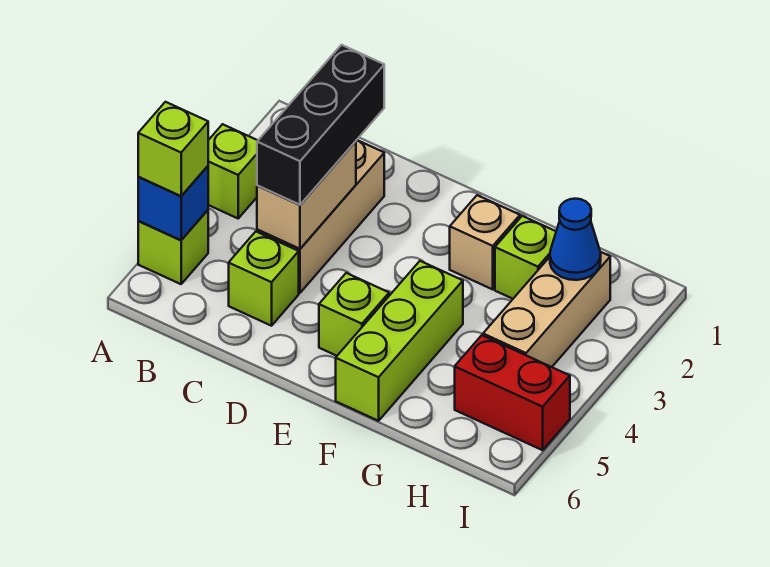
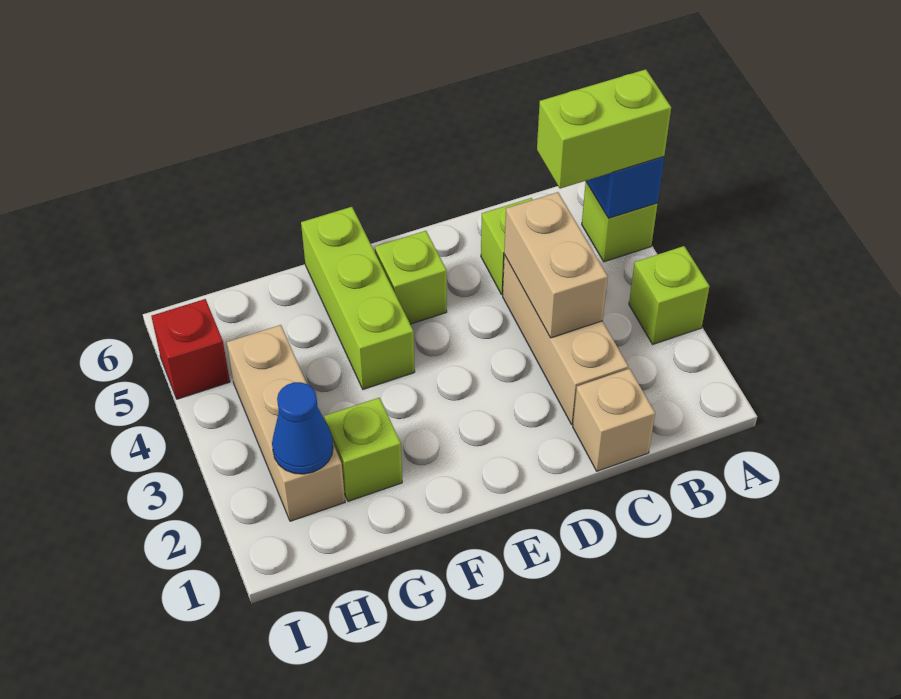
lime brick A5 level 3 -> lime brick A5:B5 level 3
black brick C2:C4 level 3 -> none
tan brick F2 level 1 -> tan brick C1 level 1
red brick H5:I5 level 1 -> red brick I5 level 1

